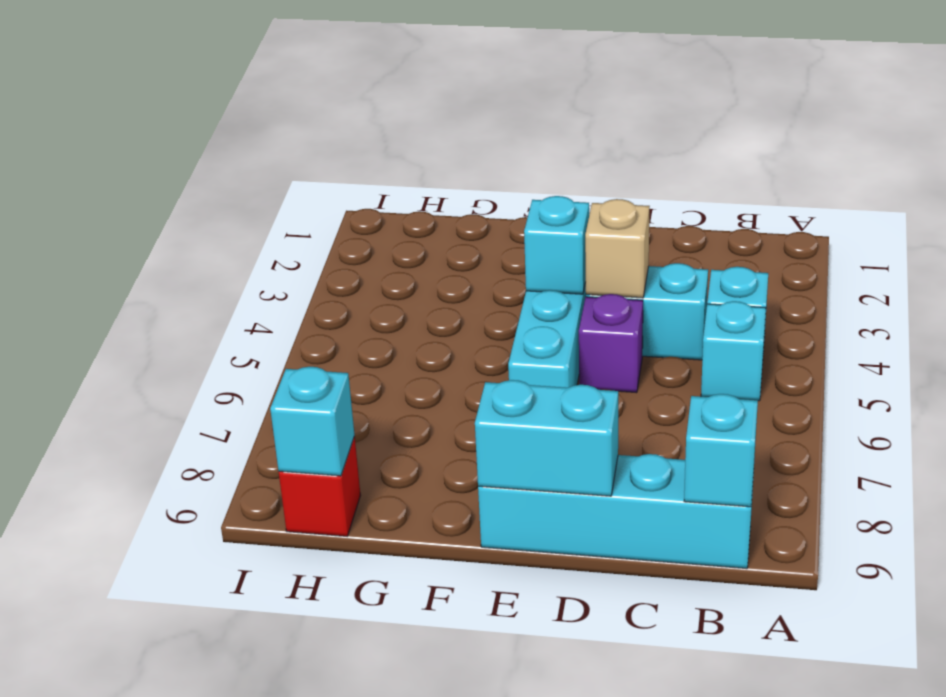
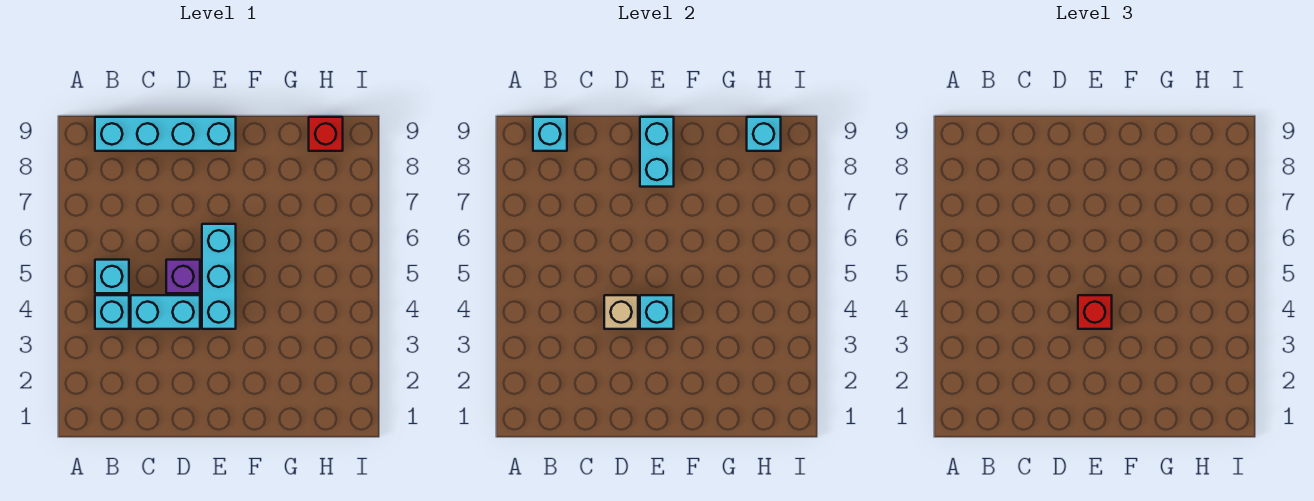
cyan brick D9:E9 level 2 -> cyan brick E8:E9 level 2
none -> red brick E4 level 3

